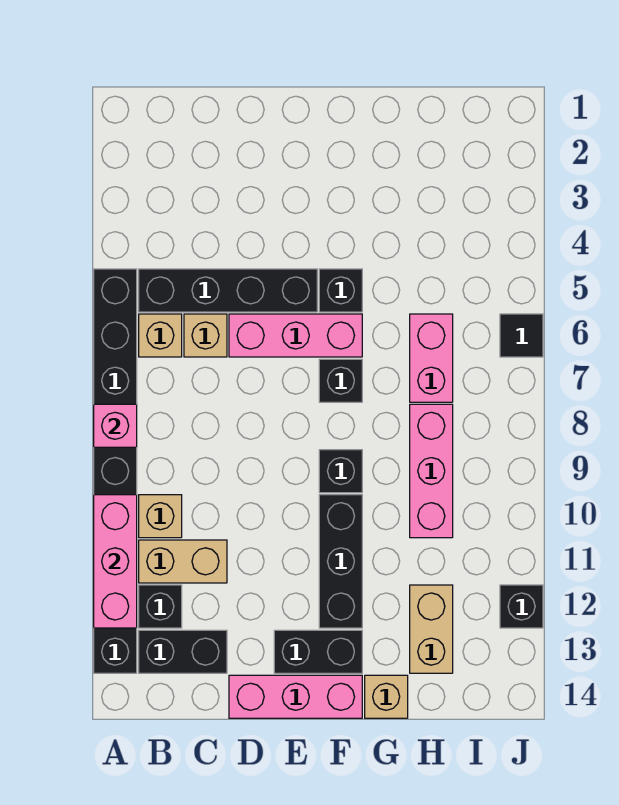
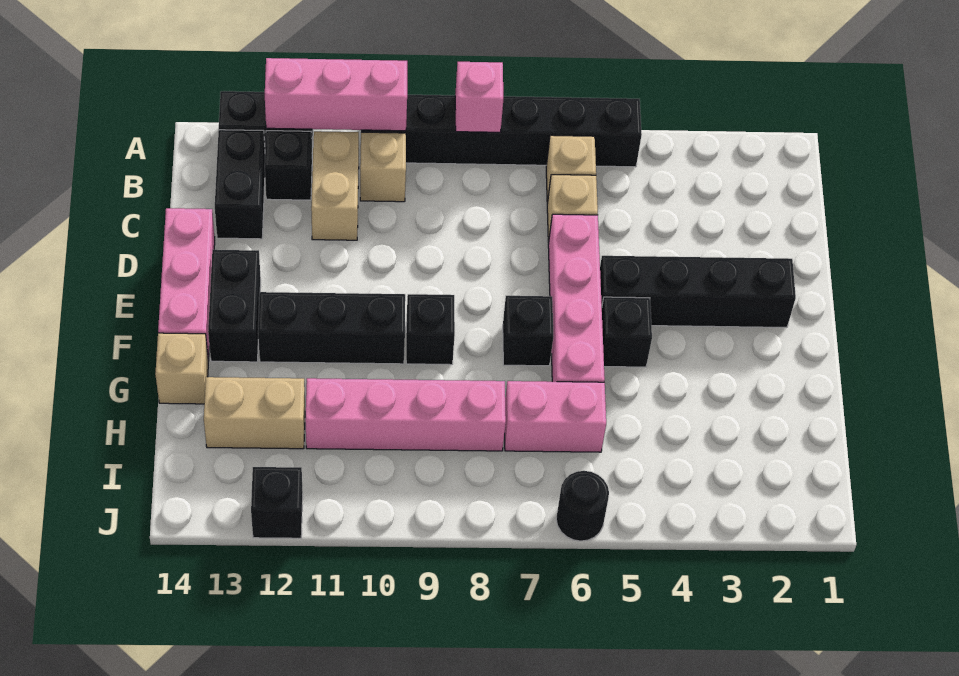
black brick B5:E5 level 1 -> black brick E2:E5 level 1
pink brick D6:F6 level 1 -> pink brick D6:G6 level 1
pink brick H8:H10 level 1 -> pink brick H8:H11 level 1
black tile J6 level 1 -> black round brick J6 level 1

